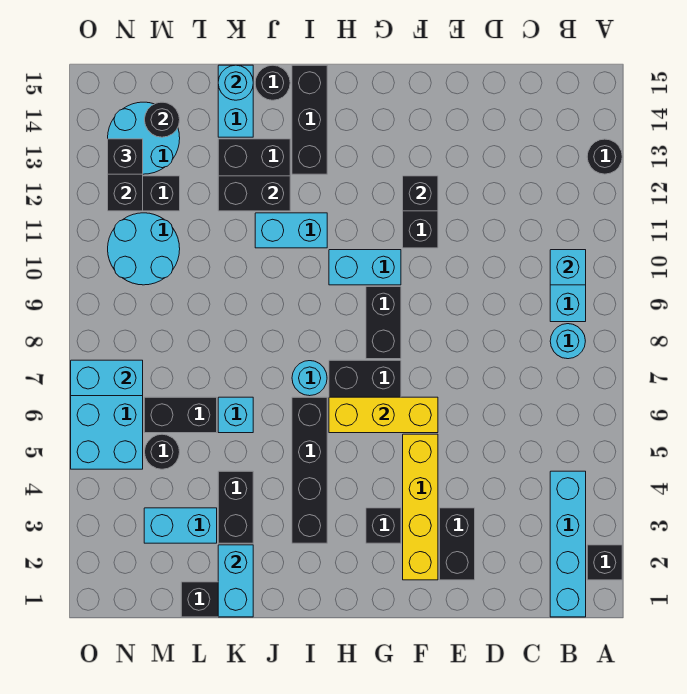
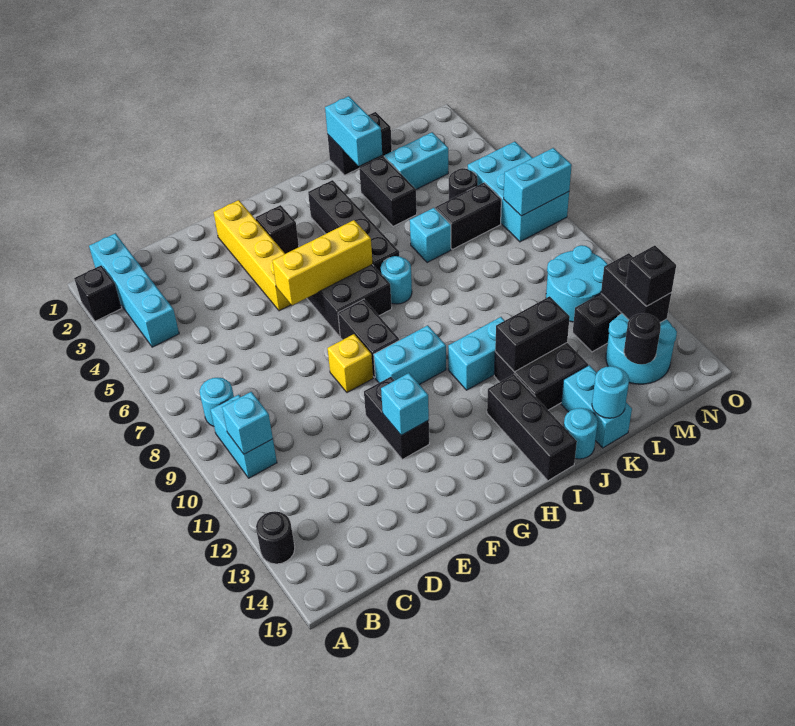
black brick E2:E3 level 1 -> none
none -> yellow brick F9 level 1
black brick F12 level 2 -> cyan brick F12 level 2
black round brick J15 level 1 -> cyan round brick J15 level 1

